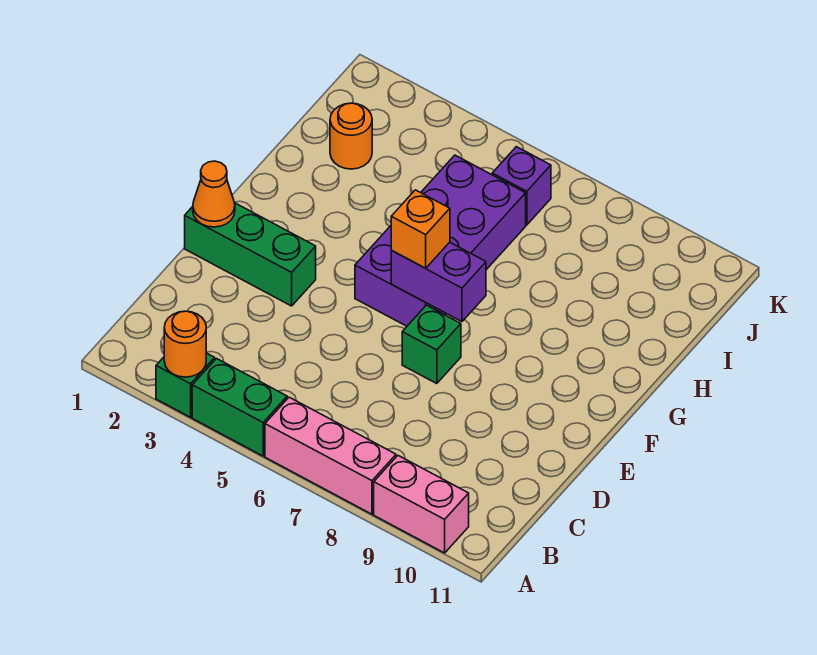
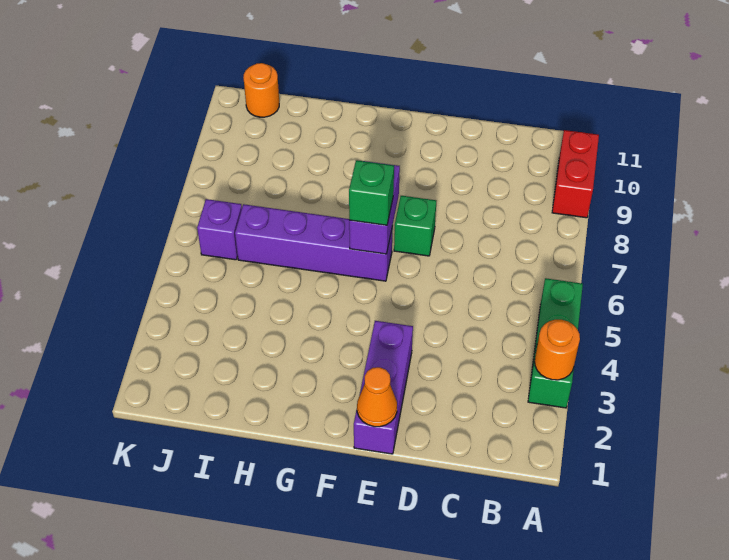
pink brick A6:A8 level 1 -> none
pink brick A9:A10 level 1 -> red brick A9:A10 level 1
green brick E1:E3 level 1 -> purple brick E1:E3 level 1
purple brick F5:I6 level 1 -> purple brick F6:I6 level 1
orange brick F6 level 3 -> green brick F6 level 3
orange round brick I2 level 1 -> orange round brick J11 level 1

